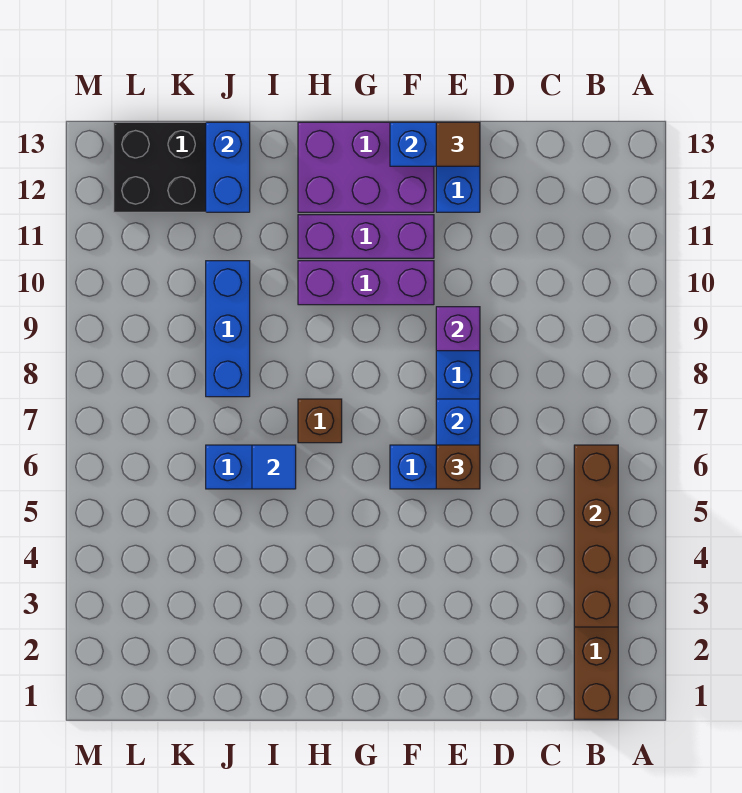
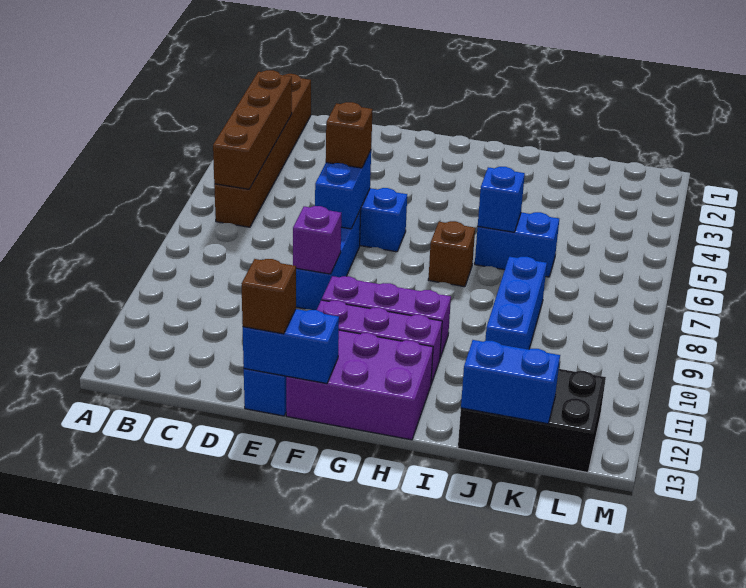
brown tile E13 level 3 -> brown brick E13 level 3
blue tile I6 level 2 -> blue brick I6 level 2
blue brick J12:J13 level 2 -> blue brick J13:K13 level 2

